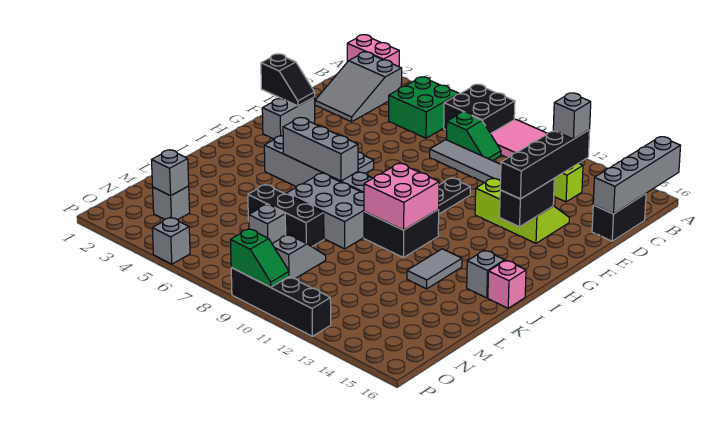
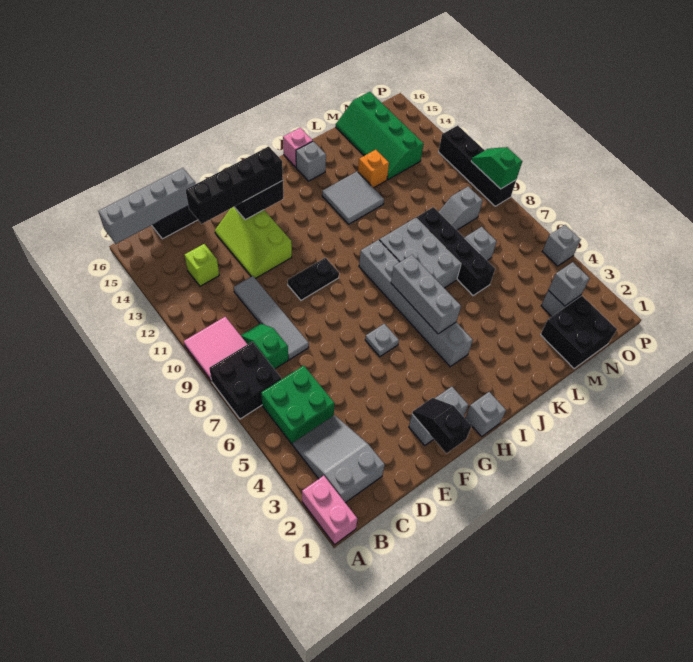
grey slope B2:D3 level 1 top B -> grey slope B2:C4 level 1 top 2
grey brick D14 level 4 -> grey brick H1 level 1
black brick I10:J11 level 1 -> black brick M1:N2 level 1
pink brick I10:J11 level 2 -> none
grey tile J13:K13 level 1 -> grey tile J12:K13 level 1
black brick L6:L8 level 1 -> black brick L6:L9 level 1
none -> orange brick L13 level 1
none -> green slope M13:N16 level 1 top N

